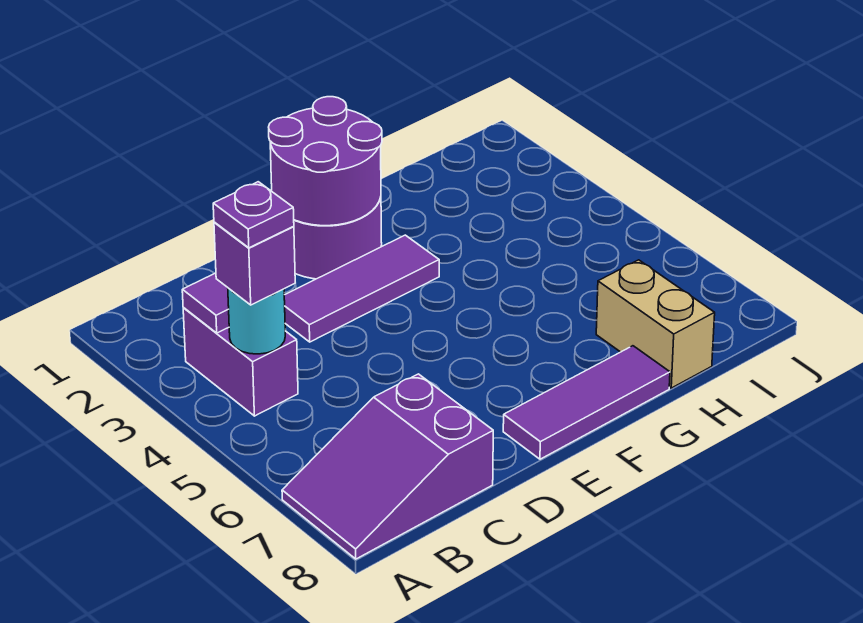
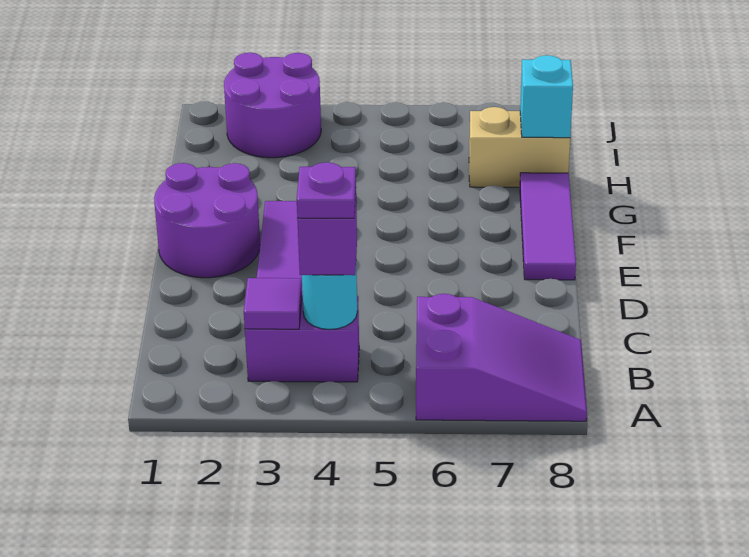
purple slope A7:C8 level 1 top C -> purple slope A6:B8 level 1 top 6
purple round brick E1:F2 level 2 -> purple round brick I2:J3 level 1
none -> cyan brick H8 level 2

